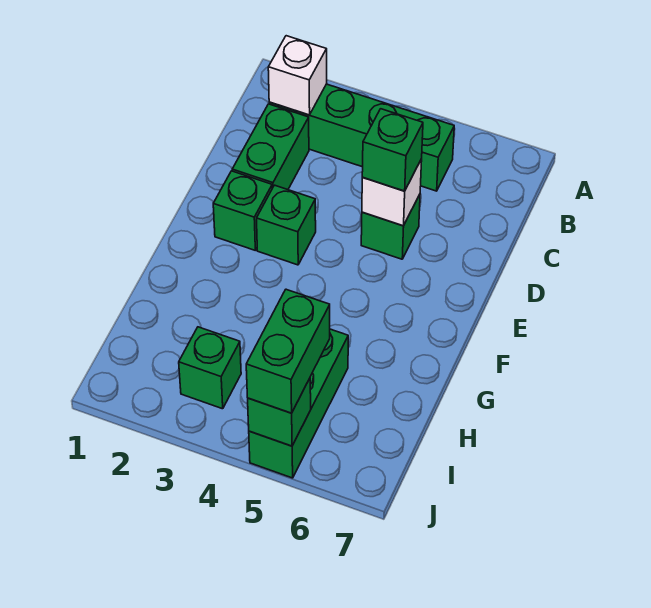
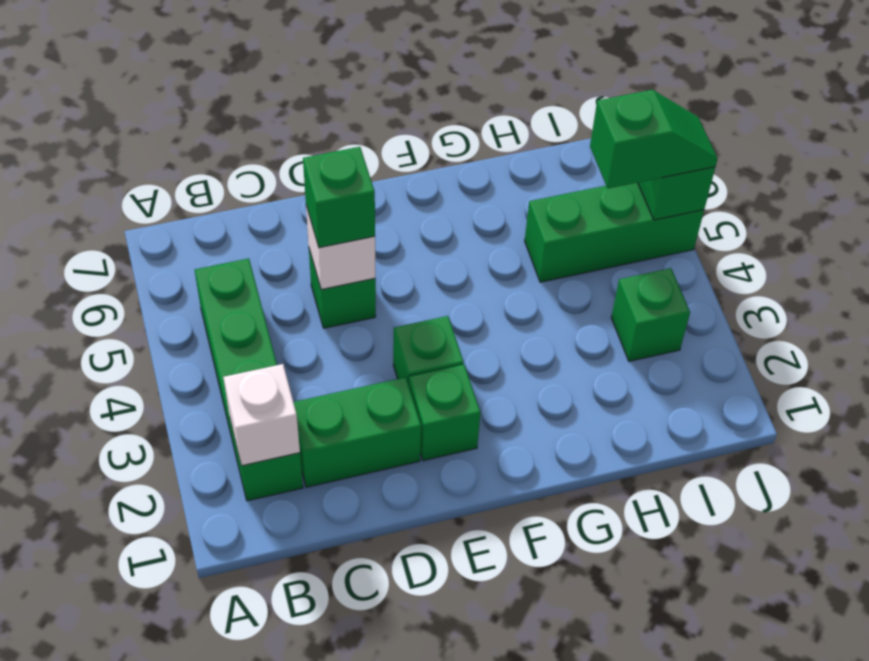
green brick I5:J5 level 3 -> green slope I5:J5 level 3 top I

